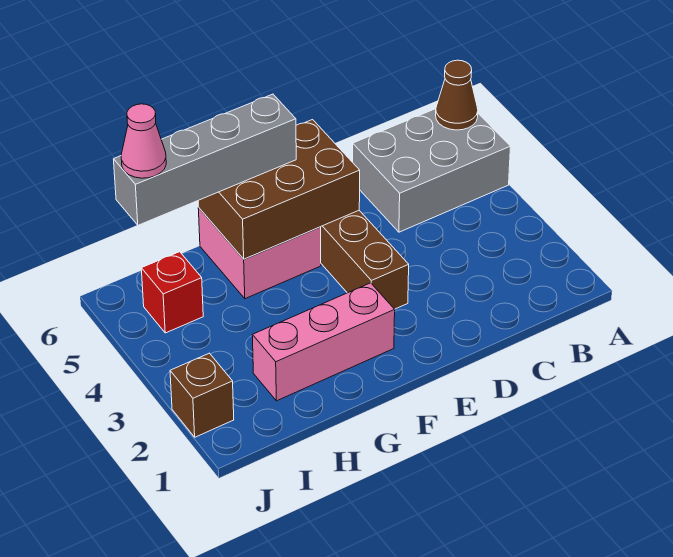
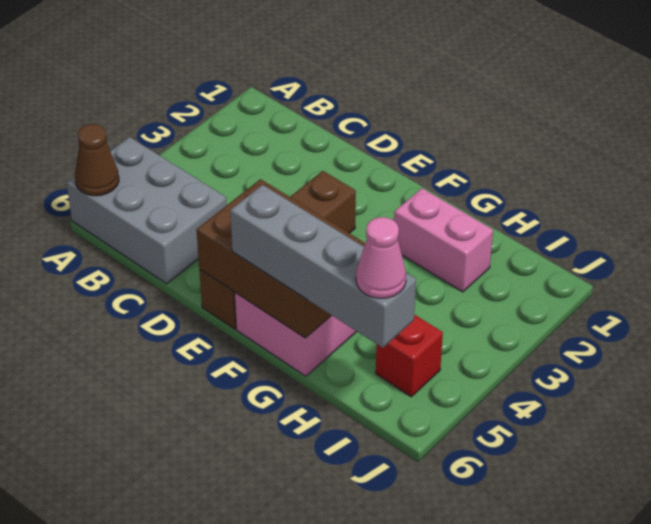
pink brick F2:H2 level 1 -> pink brick G2:H2 level 1
brown brick J2 level 1 -> none

